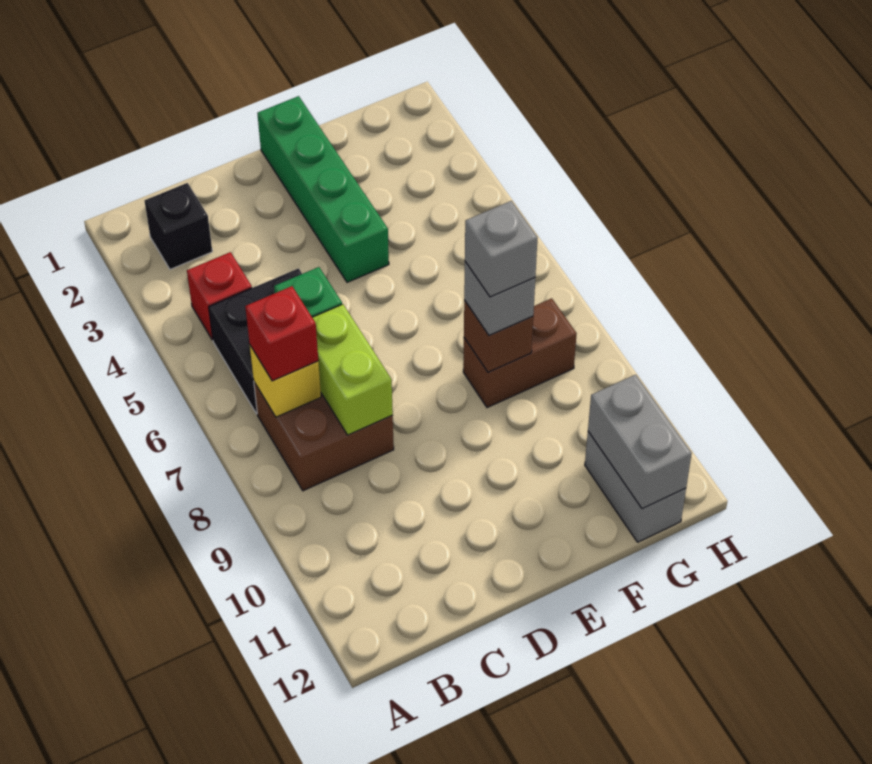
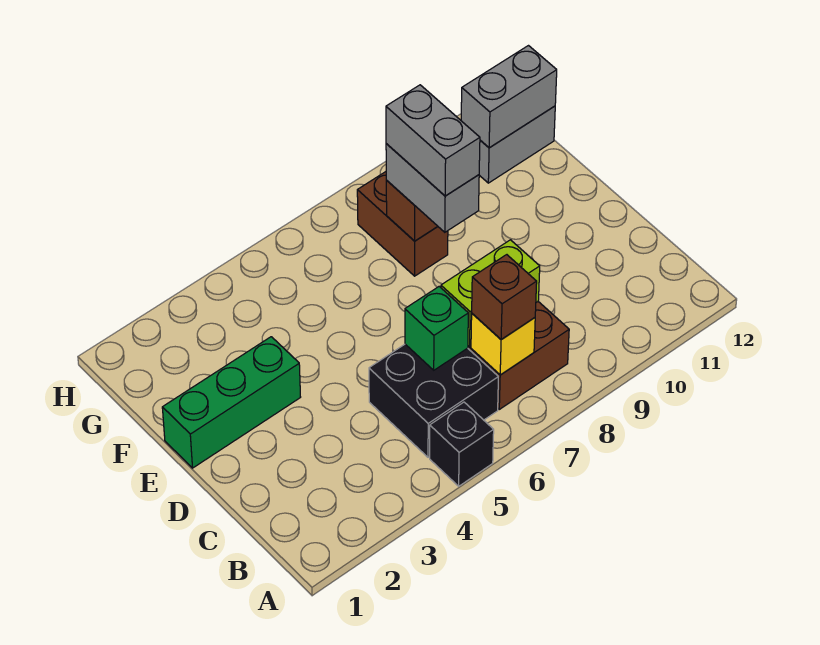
black brick B2 level 1 -> black brick A5 level 1
red brick B4 level 1 -> none
red brick B7 level 3 -> brown brick B7 level 3
green brick E1:E4 level 1 -> green brick E1:E3 level 1
grey brick F8 level 3 -> grey brick E8:F8 level 3
grey brick F8 level 4 -> grey brick E8:F8 level 4

